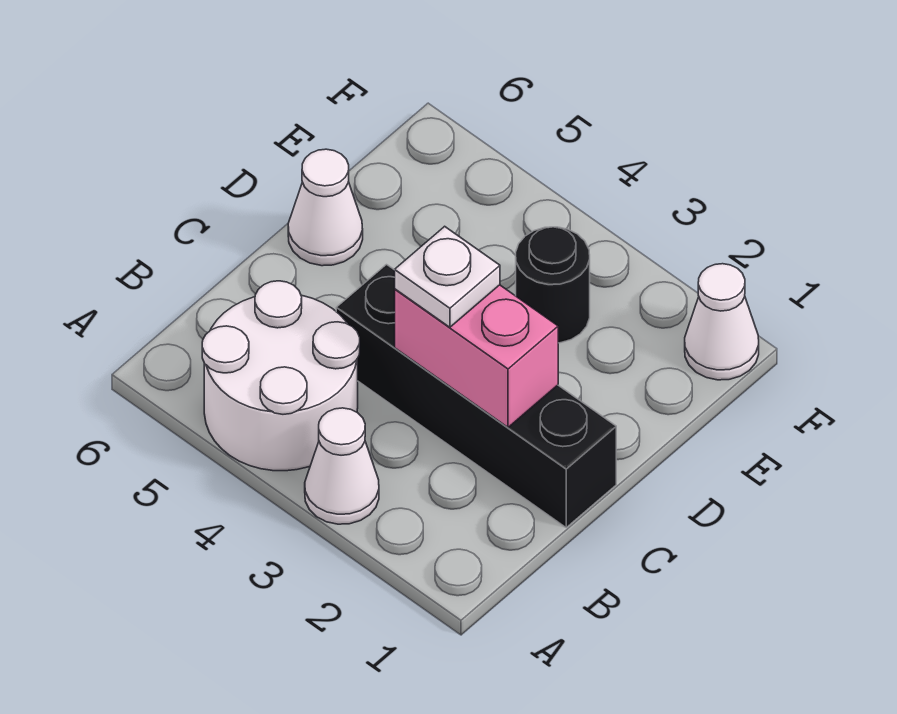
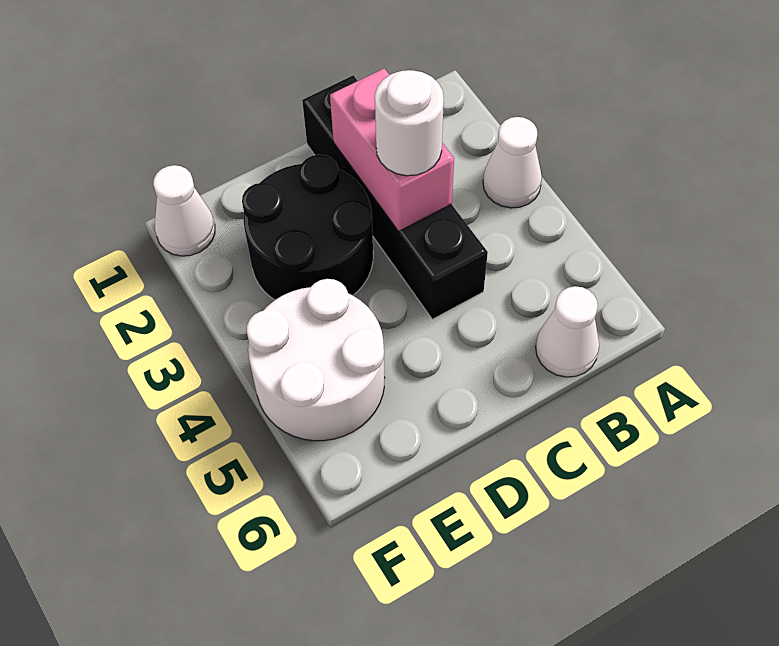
white round brick A4:B5 level 1 -> white round brick E4:F5 level 1
white plate C3 level 3 -> white round brick C3 level 3
white cone D6 level 1 -> white cone B6 level 1
black round brick E3 level 1 -> black round brick D2:E3 level 1

